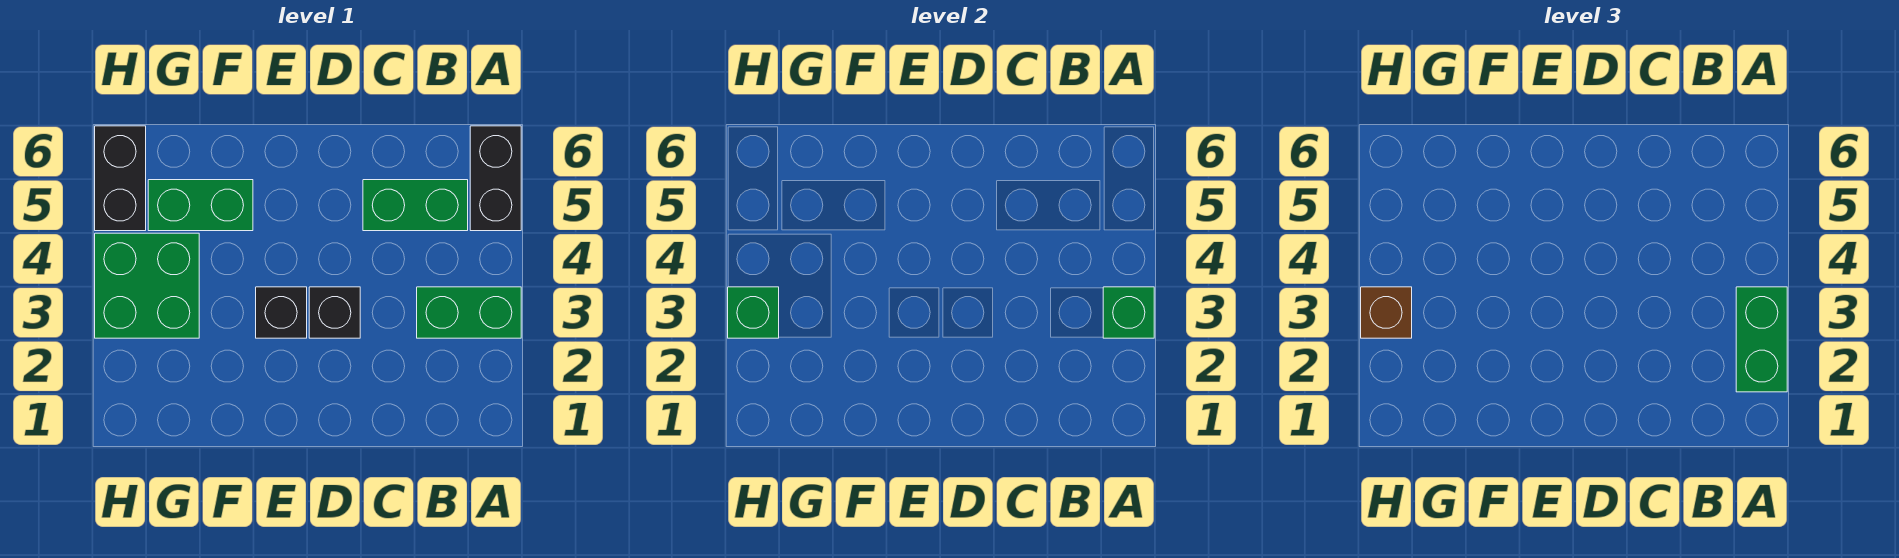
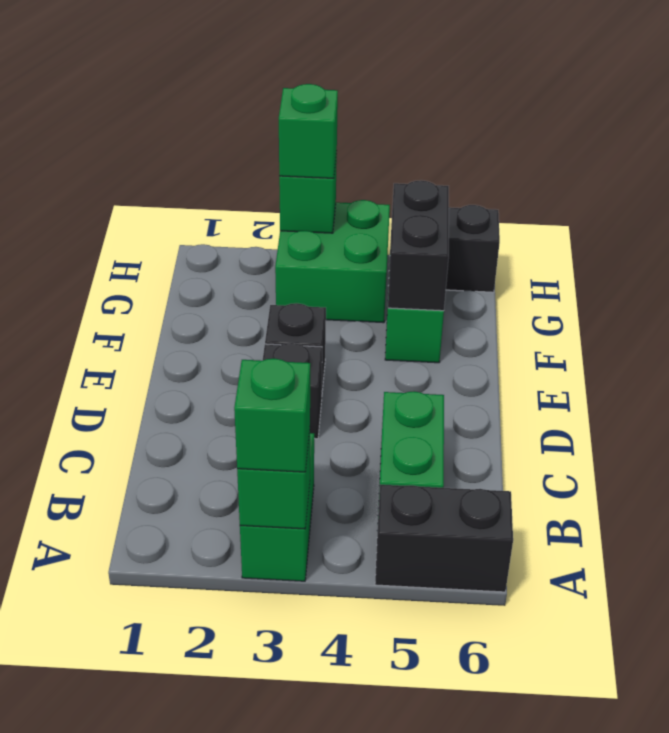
green brick A2:A3 level 3 -> green brick A3 level 3
none -> black brick F5:G5 level 2
brown brick H3 level 3 -> green brick H3 level 3

